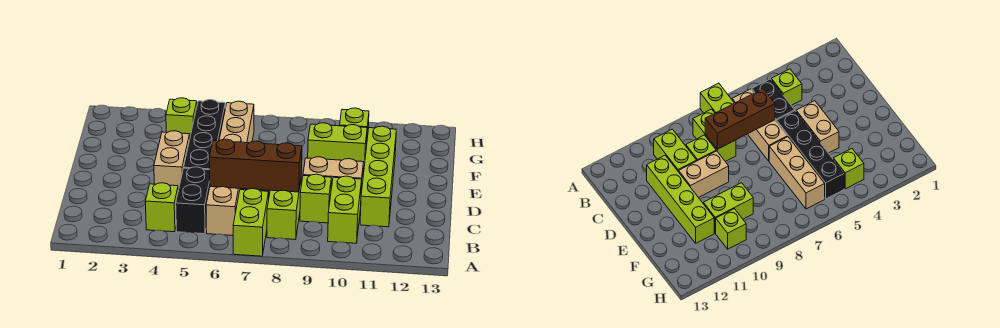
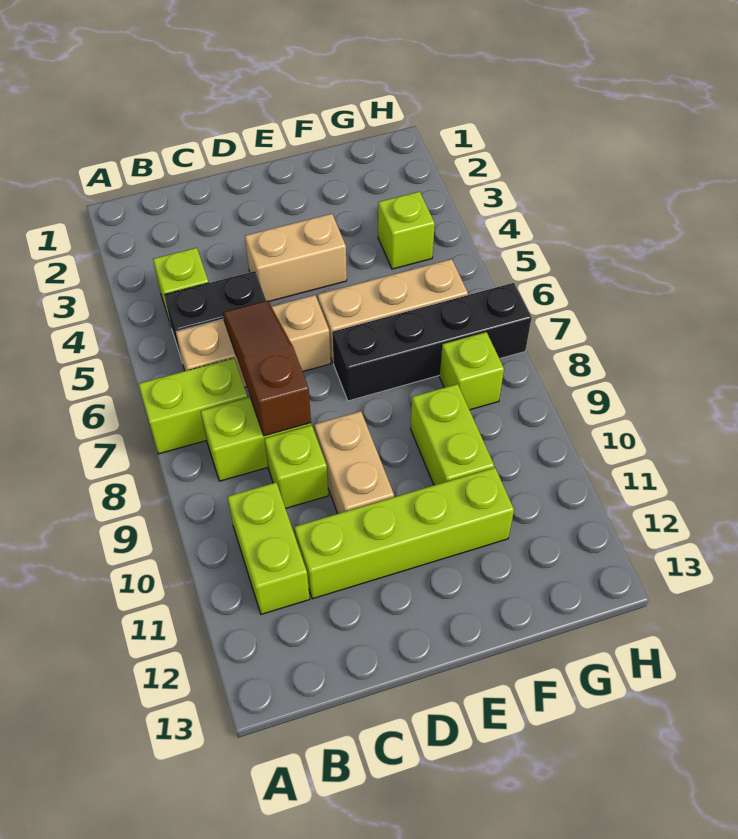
lime brick B10:C10 level 1 -> lime brick B10:B11 level 1
brown brick C6:C8 level 2 -> brown slope C6:C8 level 2 top 8
black brick D5:G5 level 1 -> black brick E7:H7 level 1
lime brick G10 level 1 -> lime brick G8 level 1

